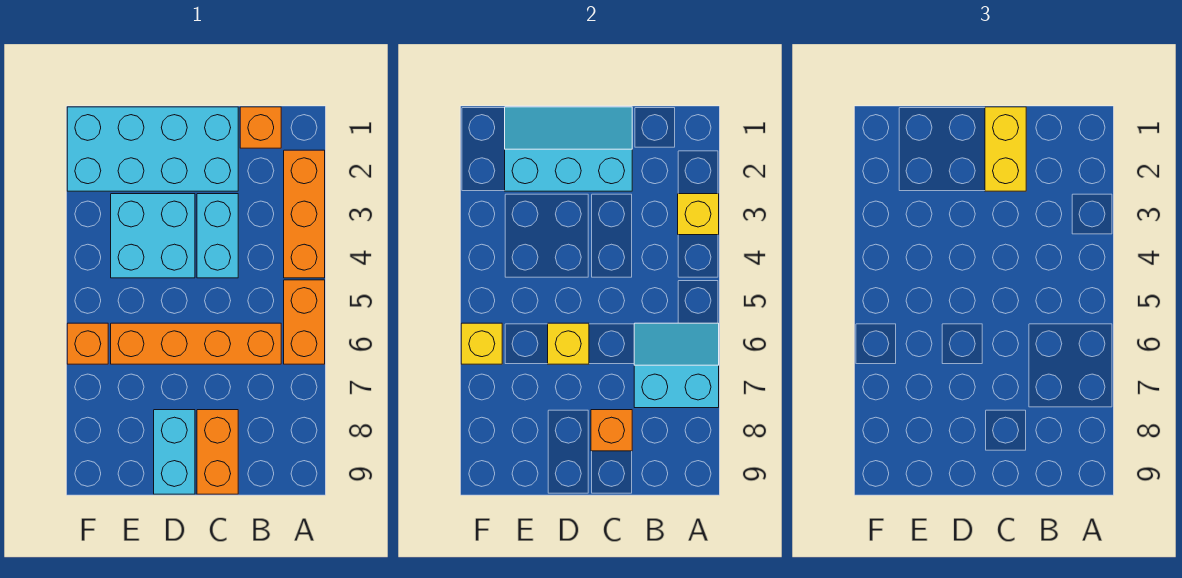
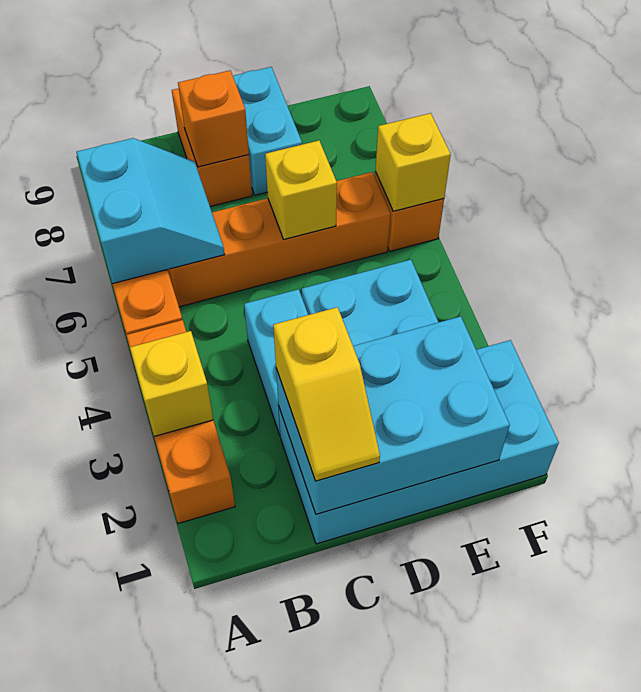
cyan slope A6:B7 level 2 top 7 -> cyan slope A6:B7 level 2 top A
orange brick B1 level 1 -> none
cyan slope C1:E2 level 2 top 2 -> cyan brick C1:E2 level 2
yellow brick C1:C2 level 3 -> yellow slope C1:C2 level 3 top 2

